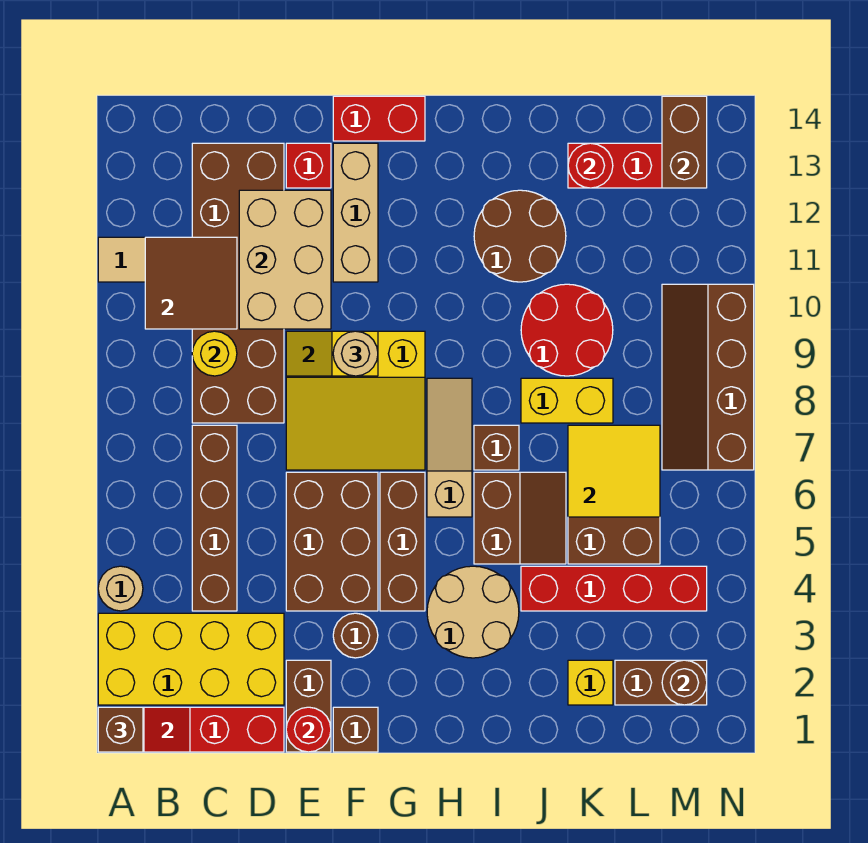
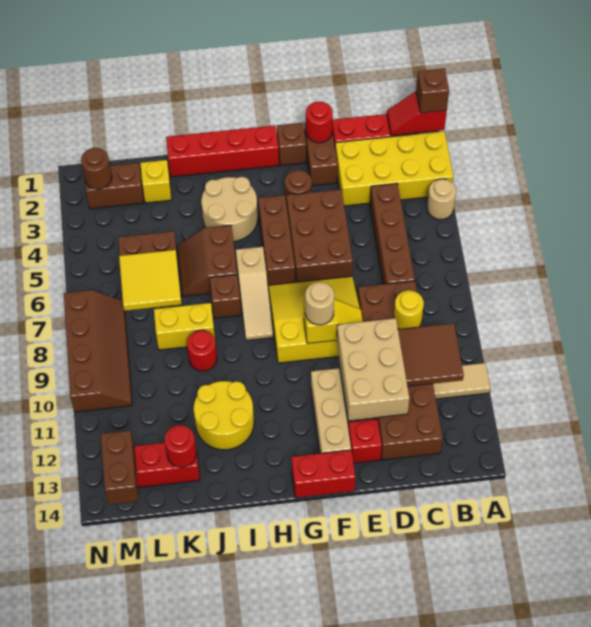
brown round brick I11:J12 level 1 -> yellow round brick I11:J12 level 1
red brick J4:M4 level 1 -> red brick G1:J1 level 1
red round brick J9:K10 level 1 -> red round brick J9 level 1

